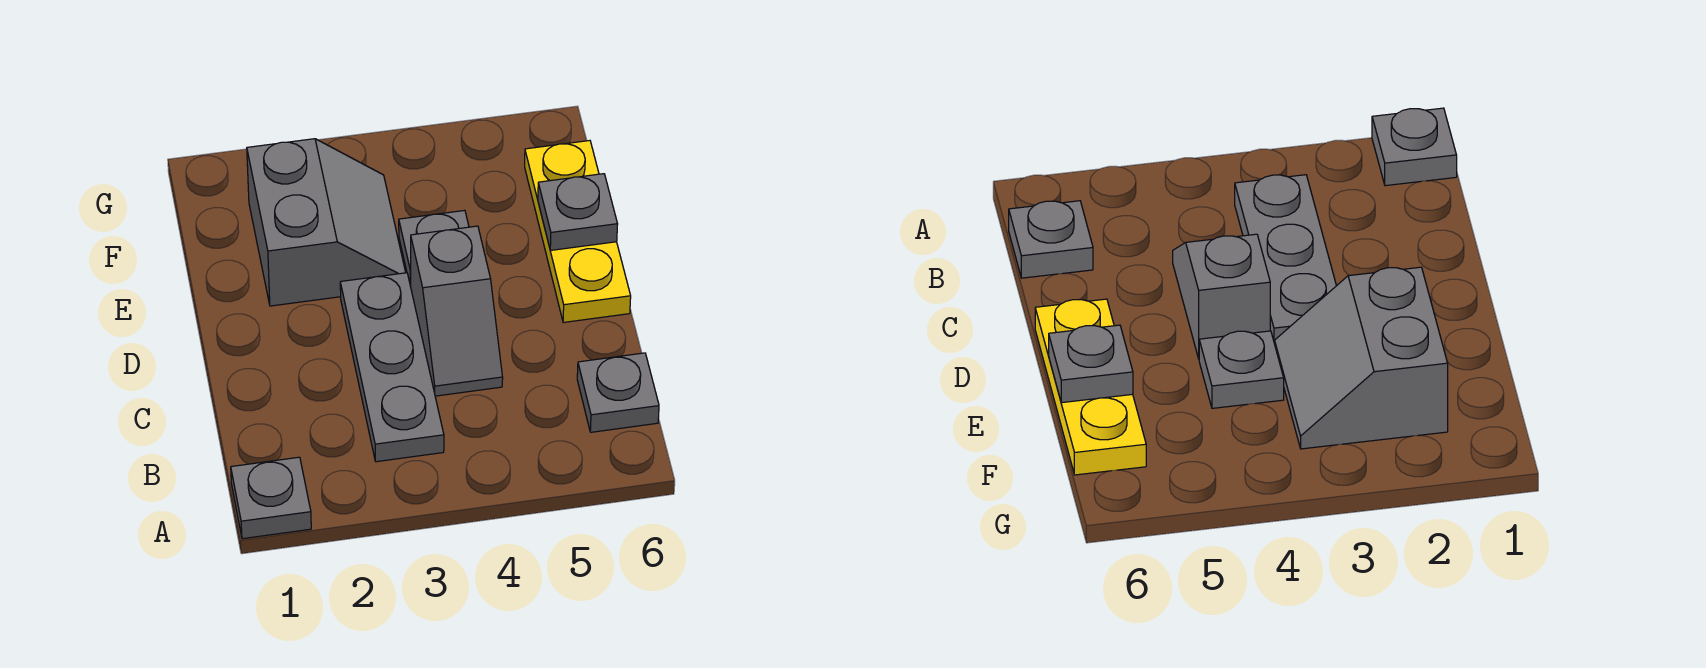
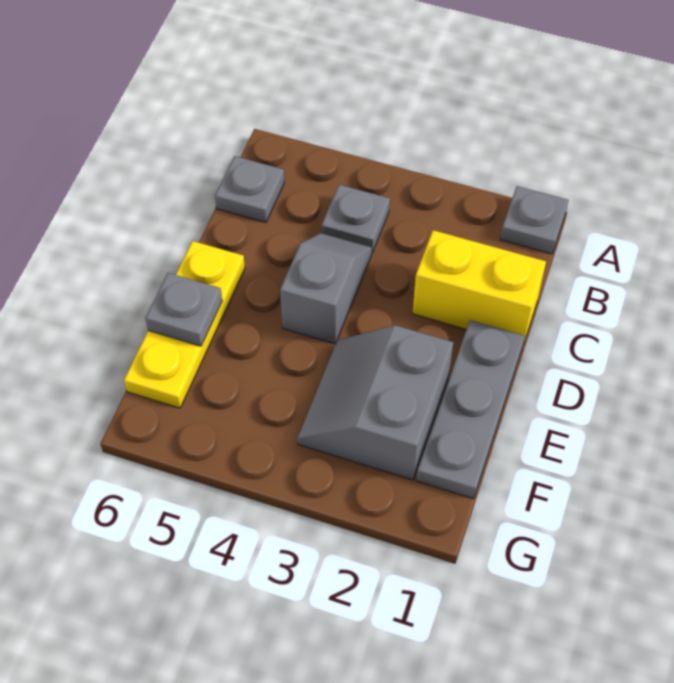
grey plate B3:D3 level 1 -> grey plate D1:F1 level 1
none -> yellow brick C1:C2 level 1
grey plate E4 level 1 -> grey plate B4 level 1

